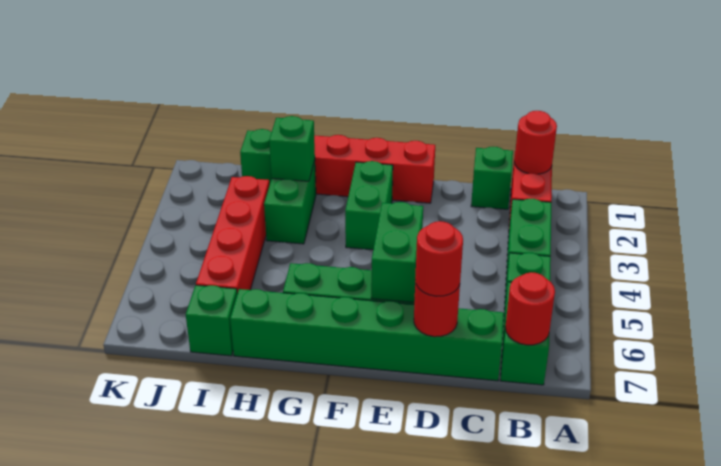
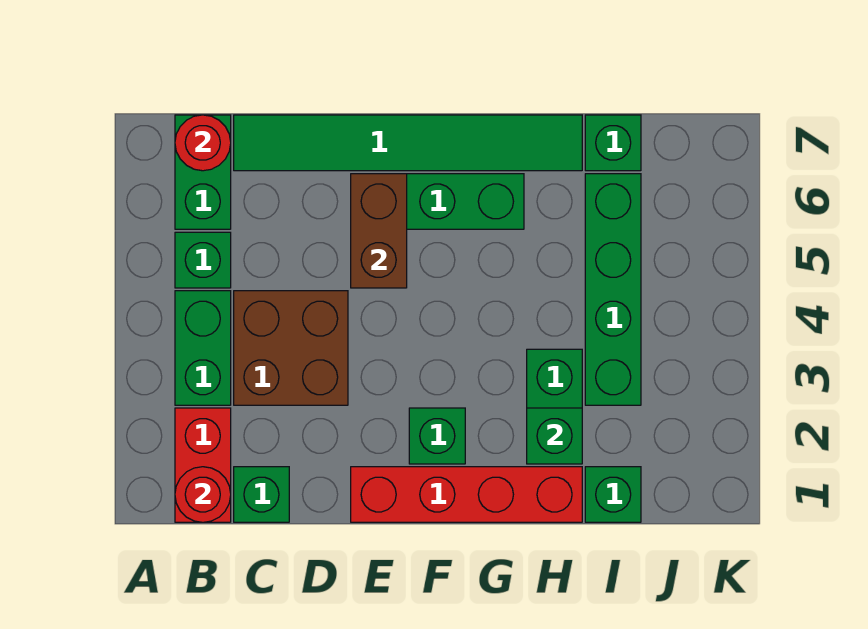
none -> brown brick C3:D4 level 1
green brick C7:H7 level 1 -> green tile C7:H7 level 1
red round brick D7 level 2 -> none
red round brick D7 level 3 -> none
green brick E5:E6 level 2 -> brown brick E5:E6 level 2
green brick F2:F3 level 1 -> green brick F2 level 1
red brick I3:I6 level 1 -> green brick I3:I6 level 1

